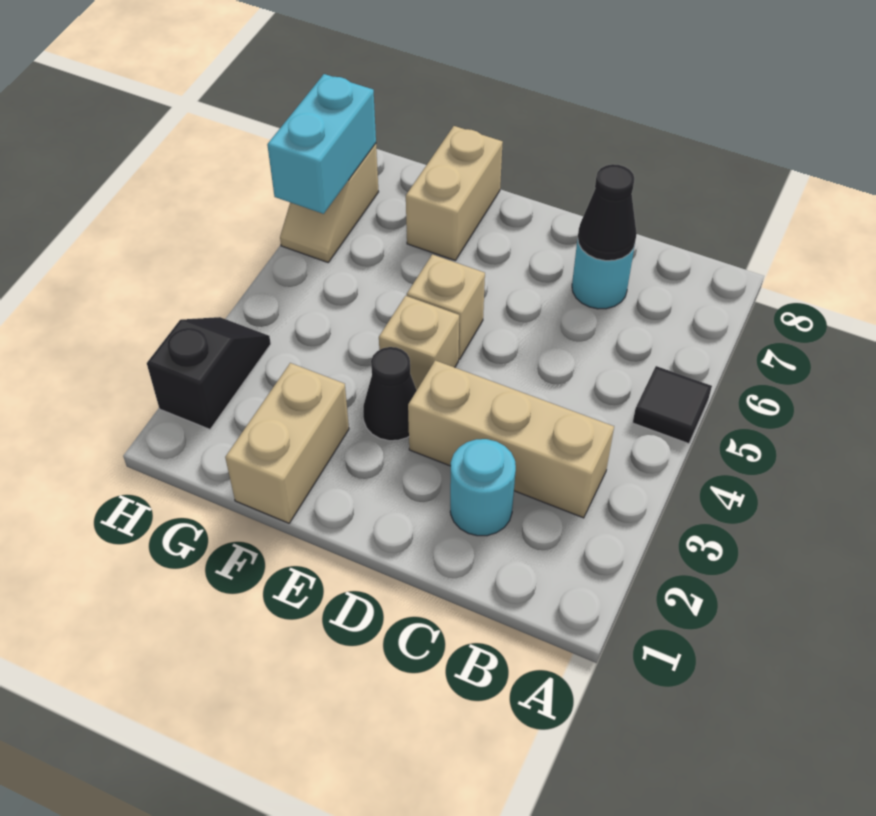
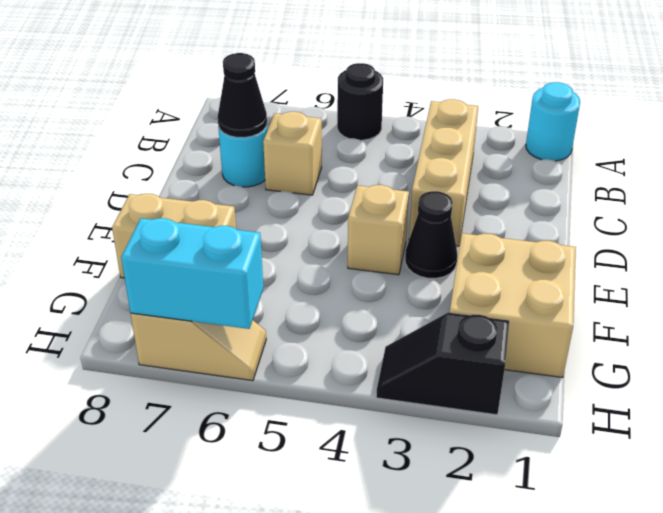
black tile A5 level 1 -> black round brick A5 level 1
cyan round brick C2 level 1 -> cyan round brick A1 level 1
tan brick E5 level 1 -> tan brick C6 level 1
tan brick F1:F2 level 1 -> tan brick F1:G2 level 1

